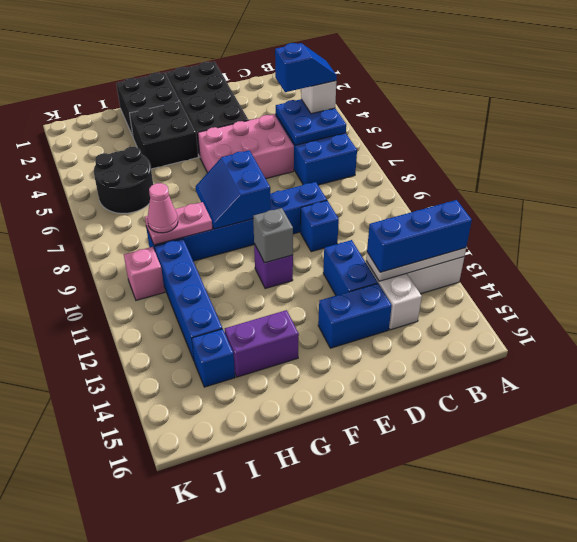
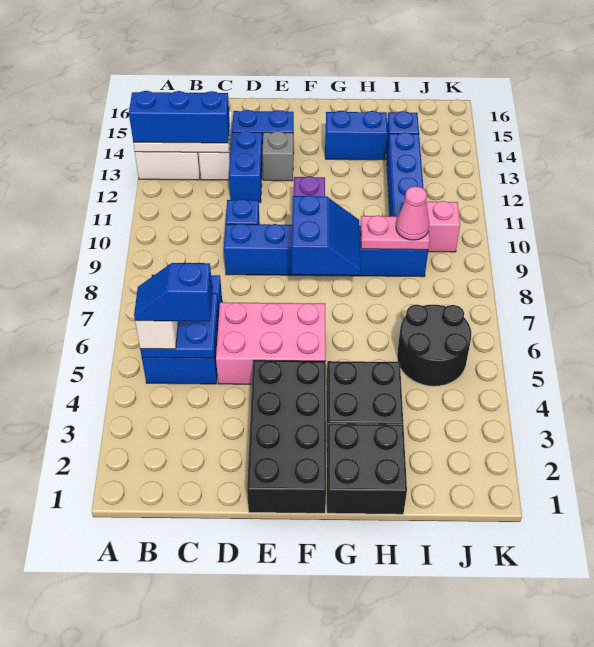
grey brick F11 level 2 -> grey brick E13 level 1
purple brick G14:H14 level 1 -> blue brick G14:H14 level 1

